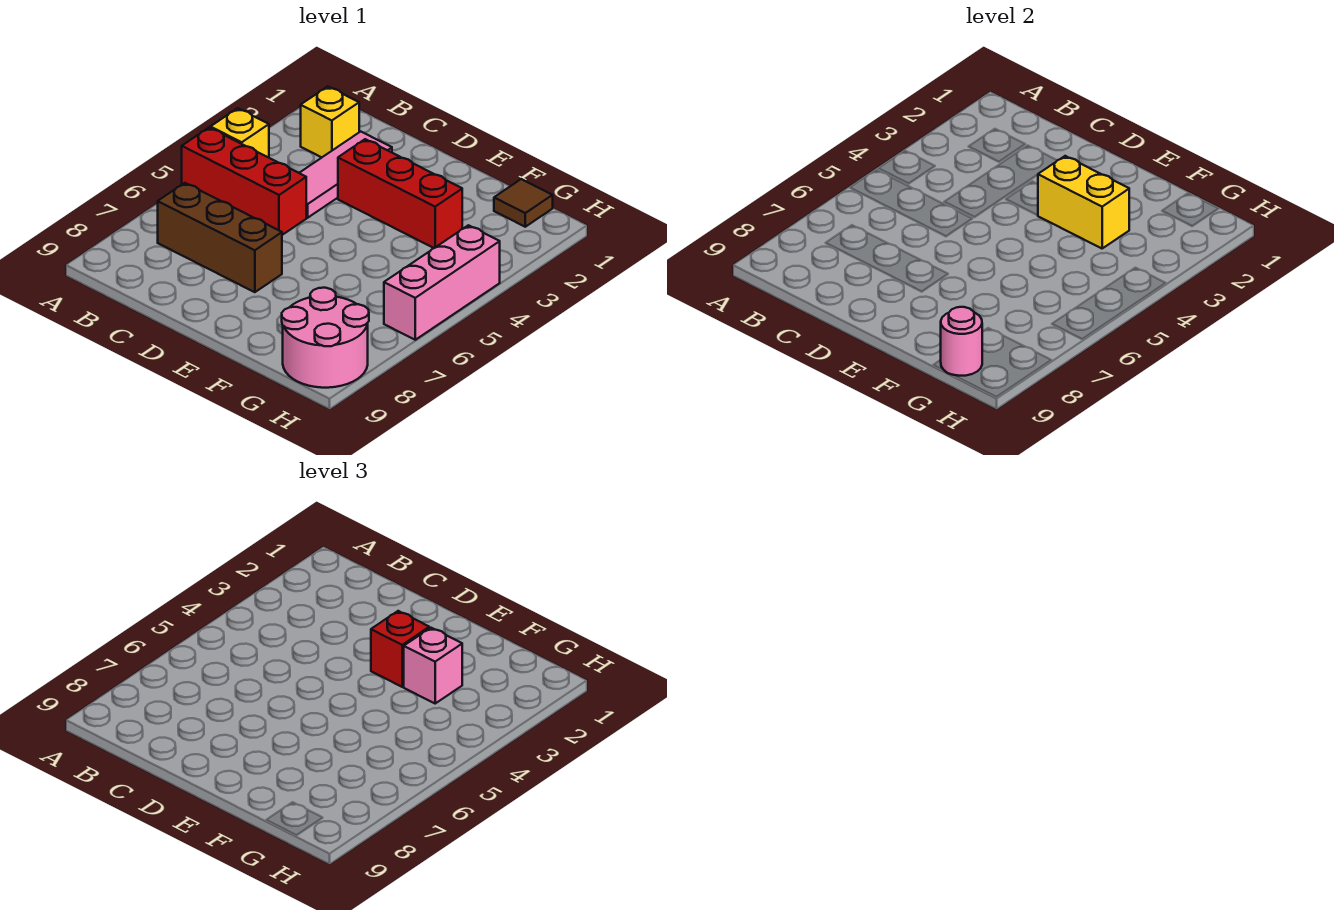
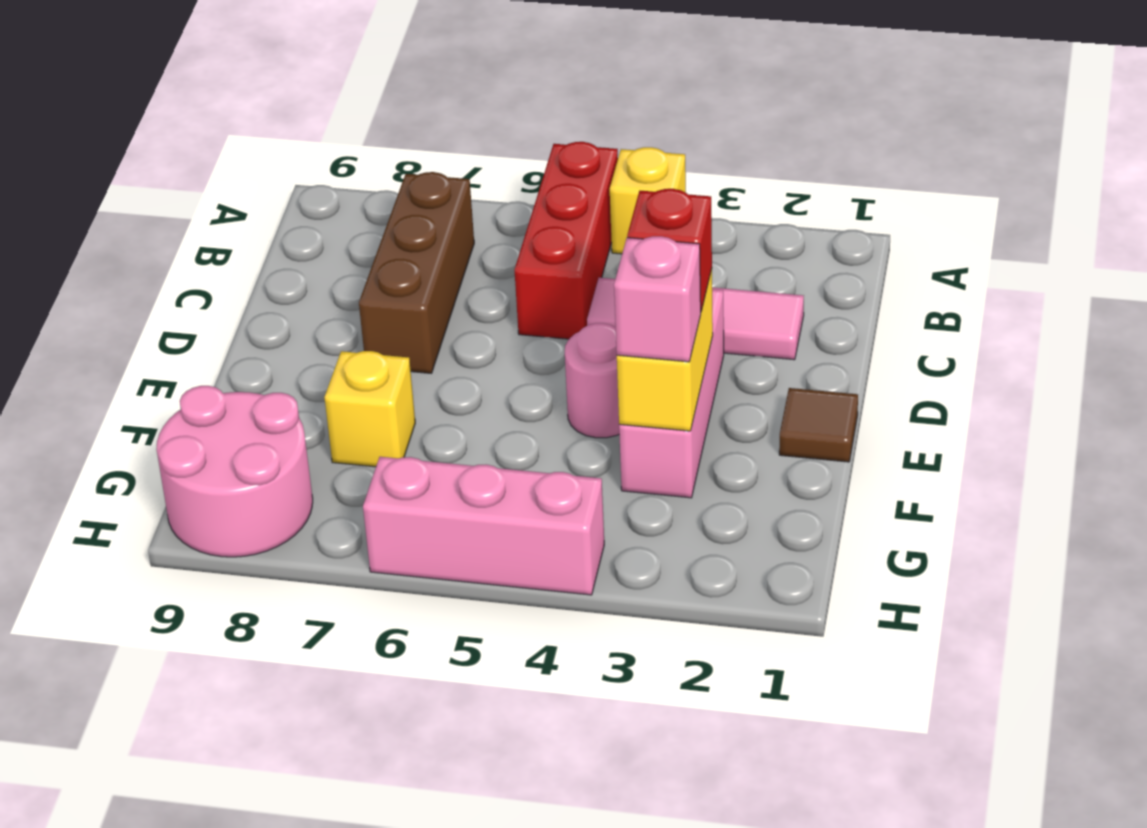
yellow brick B2 level 1 -> yellow brick F7 level 1
red brick D3:F3 level 1 -> pink brick D3:F3 level 1
brown tile G1 level 1 -> brown tile E1 level 1
pink round brick G9 level 2 -> pink round brick E4 level 1

